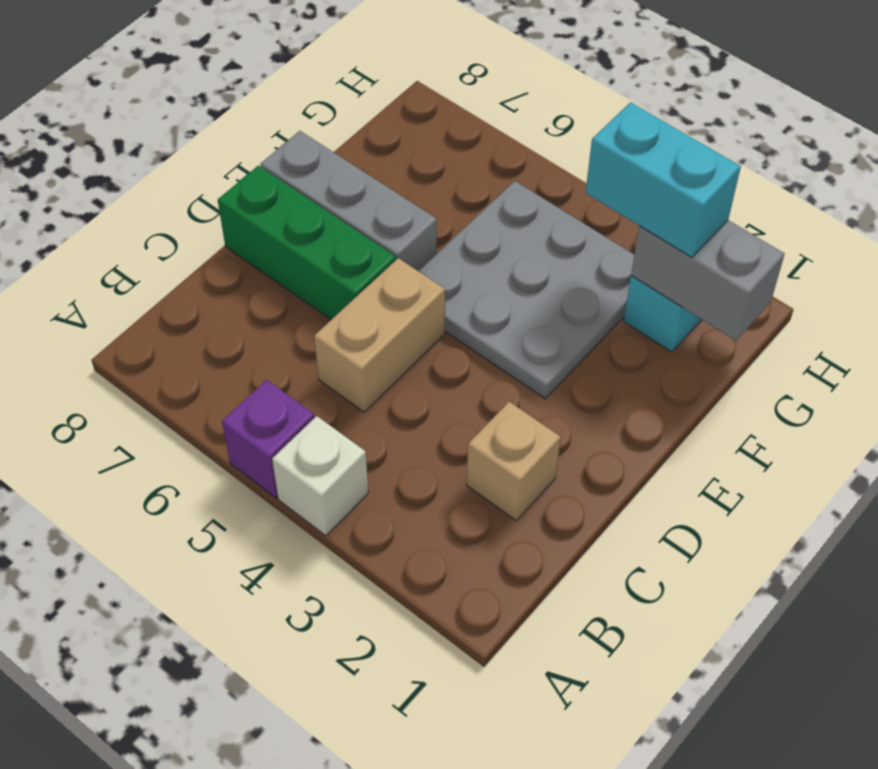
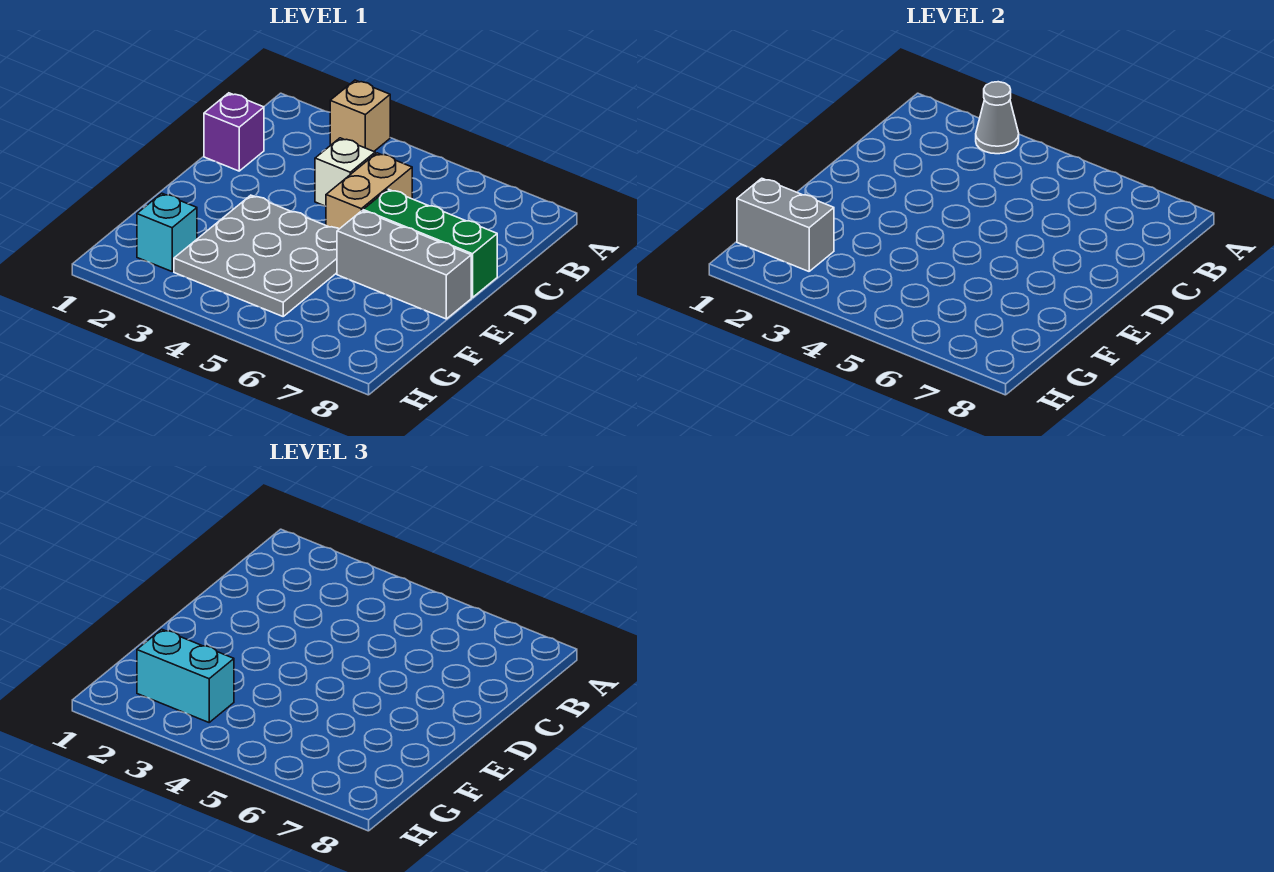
none -> grey cone A3 level 2
white brick A4 level 1 -> white brick C4 level 1
purple brick A5 level 1 -> purple brick C1 level 1
tan brick C2 level 1 -> tan brick A3 level 1

